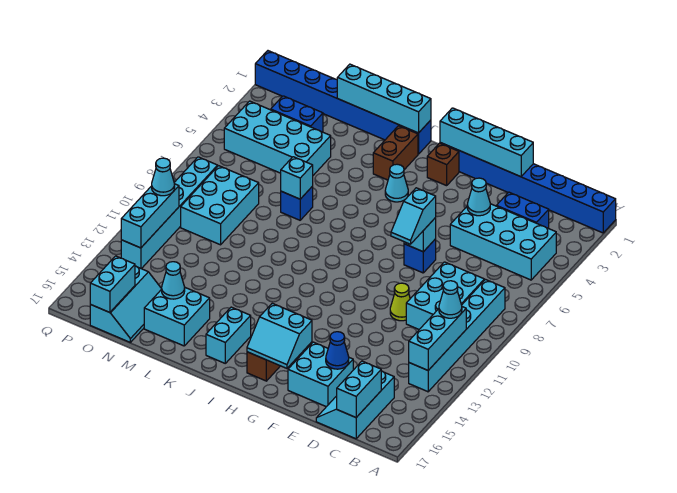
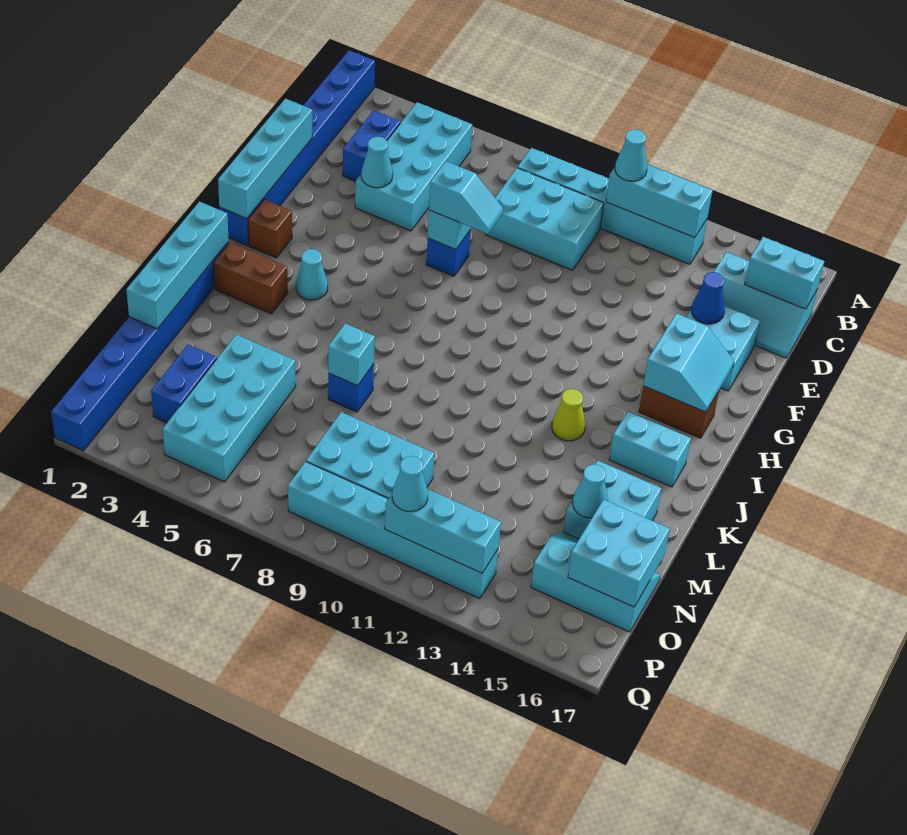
lime cone E10 level 1 -> lime cone J13 level 1
cyan brick O16:O17 level 2 -> cyan brick N16:O17 level 2

